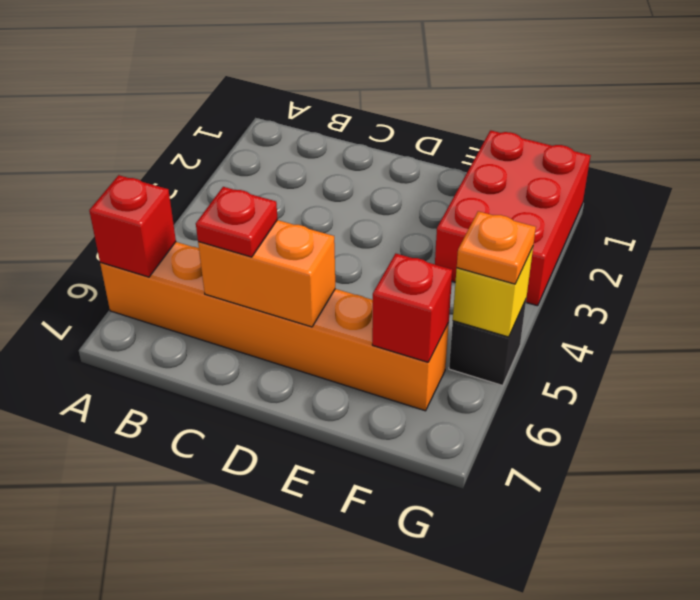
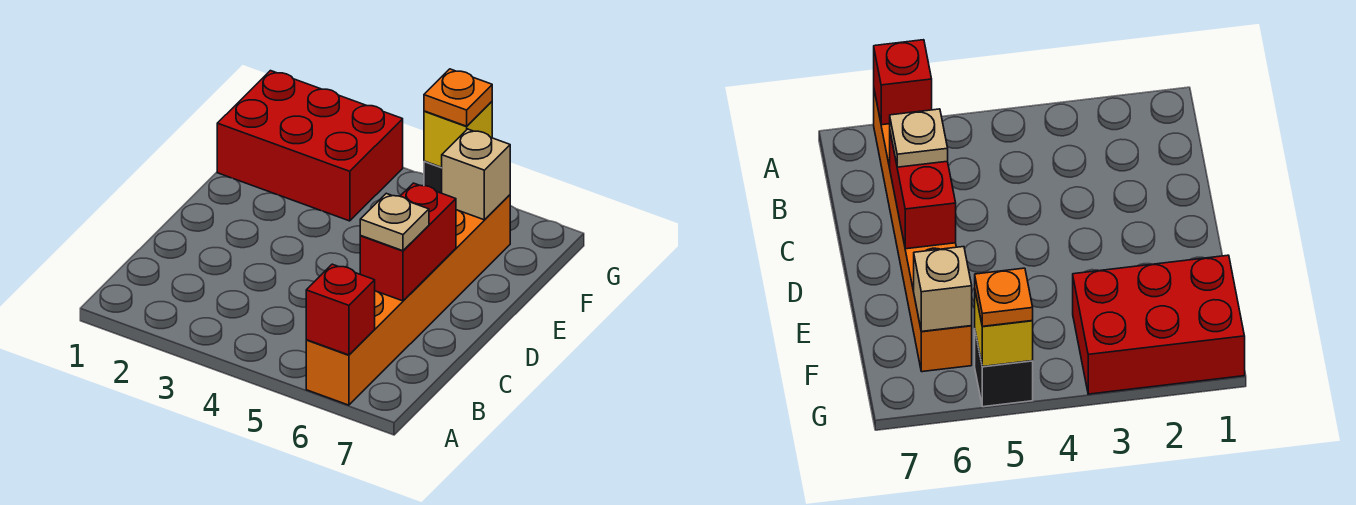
orange brick C6:D6 level 2 -> red brick C6:D6 level 2
red plate C6 level 3 -> tan plate C6 level 3
red brick F6 level 2 -> tan brick F6 level 2

